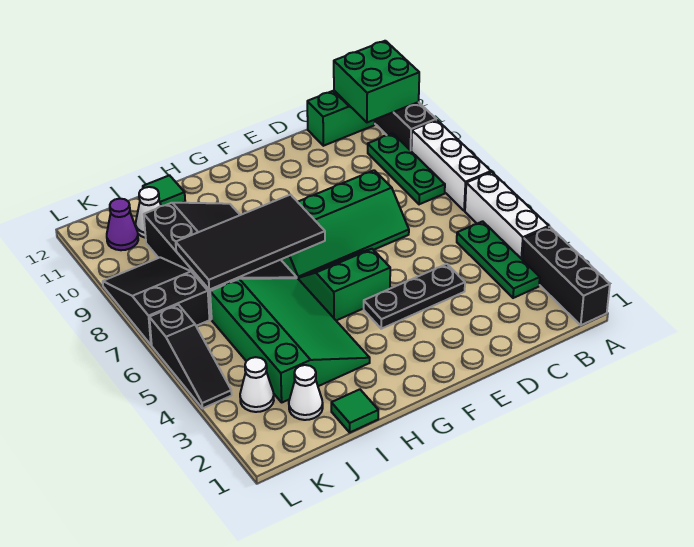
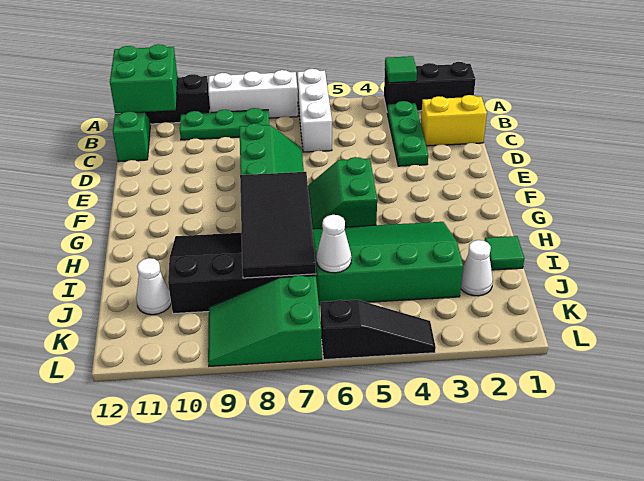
white brick A4:A6 level 1 -> white brick A6:C6 level 1
green plate B3:B5 level 1 -> green plate B3:D3 level 1
none -> yellow brick C1:C2 level 1
black plate D4:F4 level 1 -> none
green tile I12 level 1 -> green tile A3 level 2
white cone K3 level 1 -> white cone J6 level 2
black slope K7:L9 level 1 top 7 -> green slope K7:L9 level 1 top 7
purple cone K11 level 1 -> none

